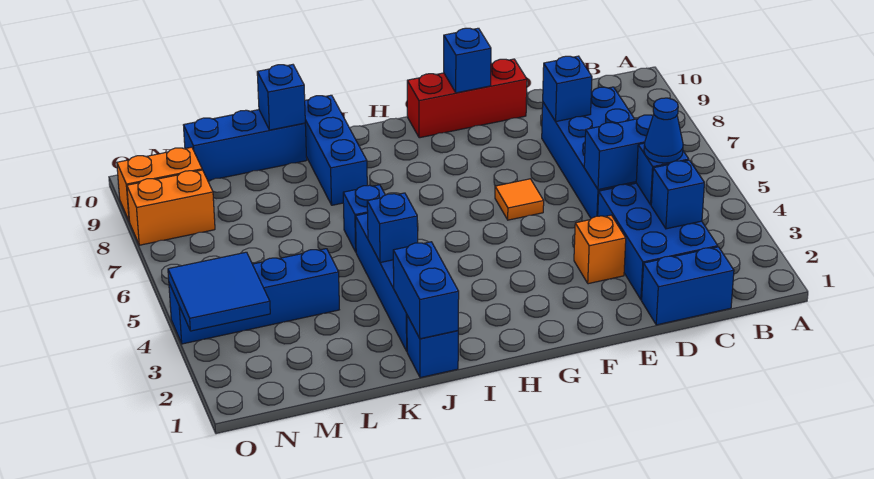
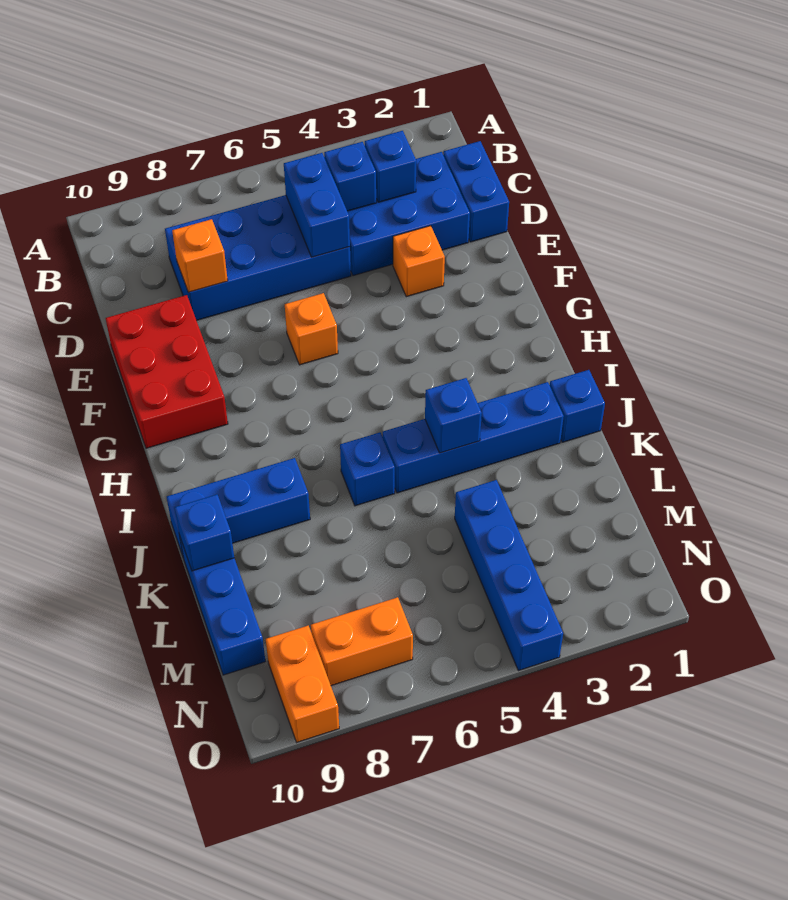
blue cone C4 level 3 -> none
blue brick D8 level 2 -> orange brick D8 level 2
red brick E10:G10 level 1 -> red brick E9:G10 level 1
orange tile F6 level 1 -> orange brick F6 level 1
blue brick F10 level 2 -> none
blue brick J1:J2 level 2 -> none
blue tile N3:O4 level 2 -> none
orange brick N8:O8 level 1 -> orange brick N7:N8 level 1

